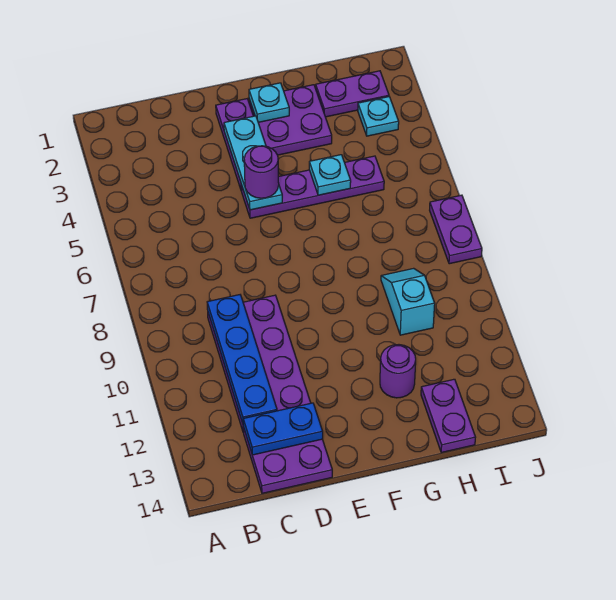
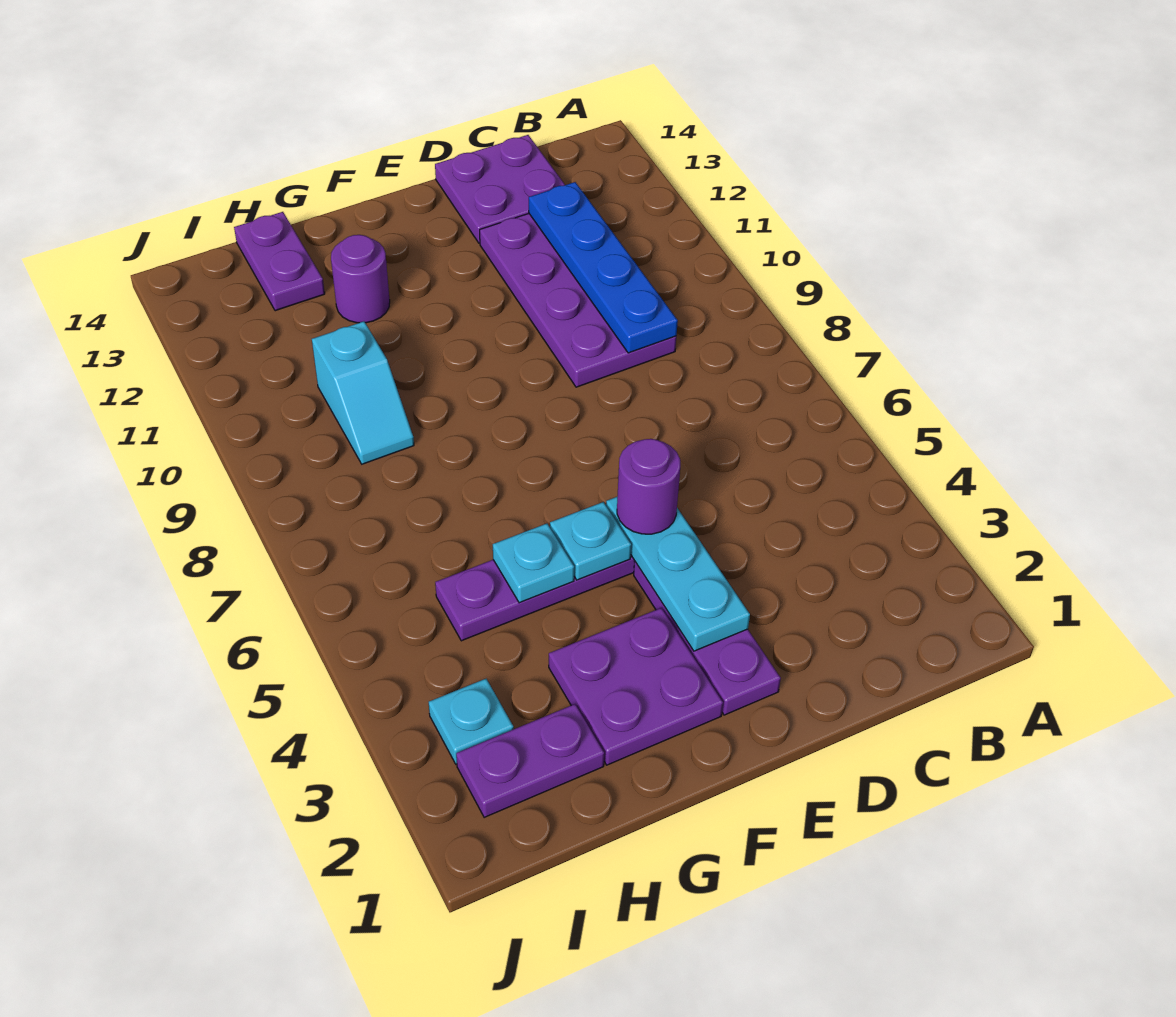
blue plate C13:D13 level 2 -> none
cyan plate F2 level 2 -> cyan plate F5 level 2
purple plate J7:J8 level 1 -> none

